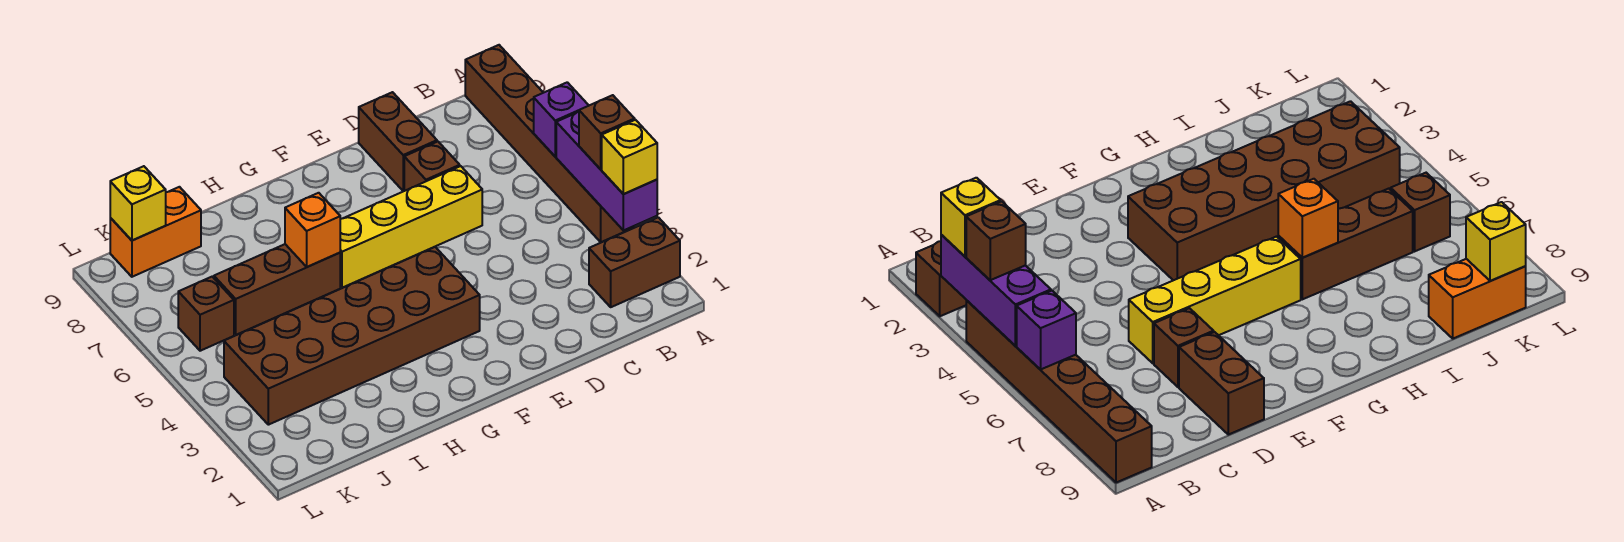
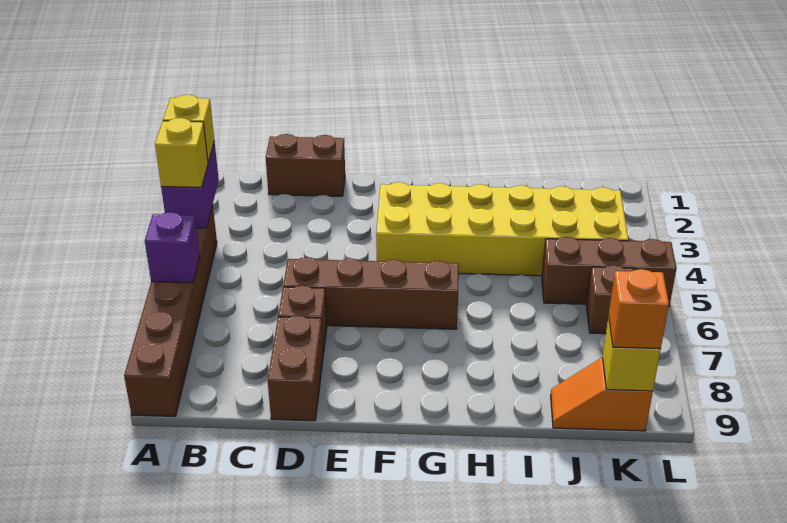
brown brick A2:B2 level 1 -> brown brick C1:D1 level 1
purple brick A3:A5 level 2 -> purple brick A3:A4 level 2
brown brick A4 level 3 -> yellow brick A4 level 3
yellow brick D6:G6 level 1 -> brown brick D6:G6 level 1
brown brick F3:K4 level 1 -> yellow brick F3:K4 level 1
brown brick H6:J6 level 1 -> brown brick J5:L5 level 1
orange brick H6 level 2 -> orange brick K9 level 3
orange brick J9:K9 level 1 -> orange slope J9:K9 level 1 top K

